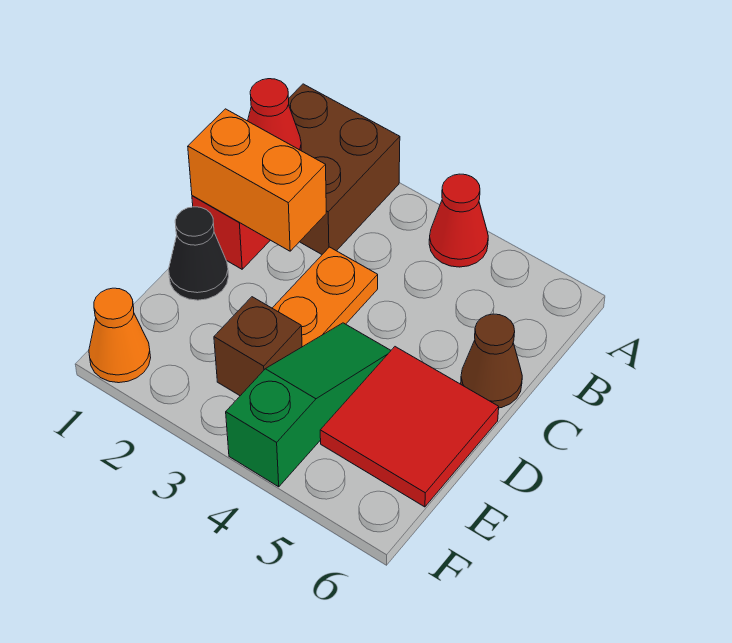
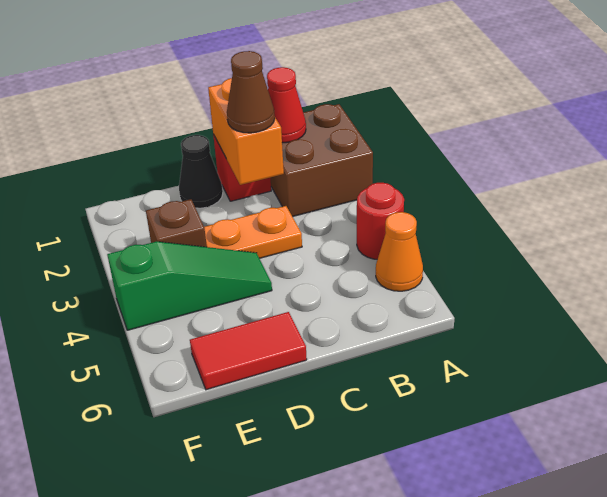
red cone A4 level 1 -> red round brick A4 level 1
brown cone C6 level 1 -> brown cone C2 level 3
red tile D5:E6 level 1 -> red tile D6:E6 level 1
orange cone F1 level 1 -> orange cone A5 level 1

